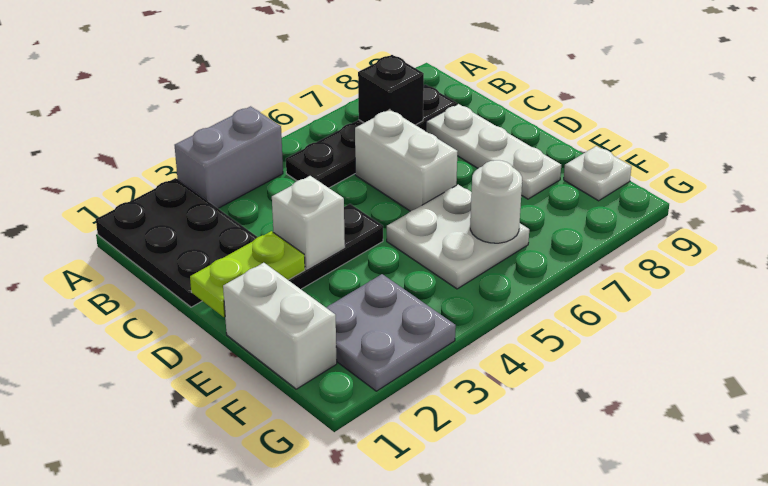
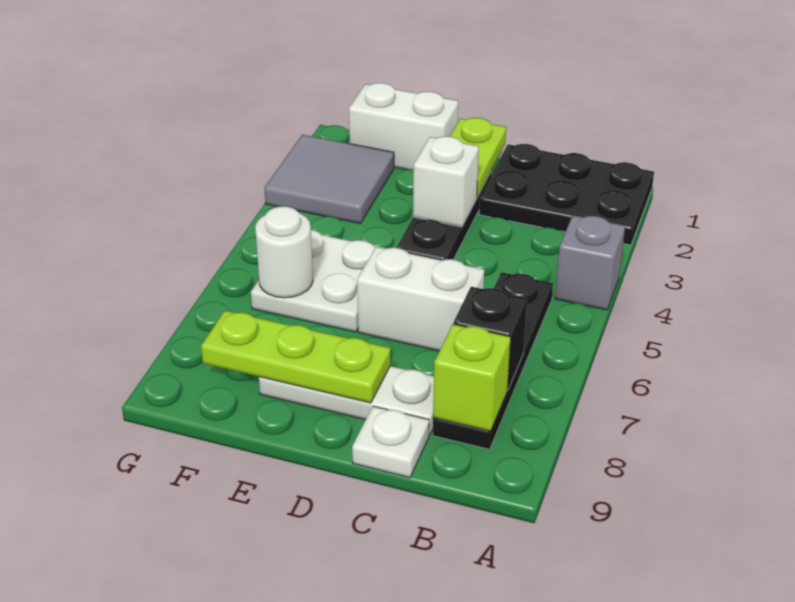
grey brick A3:A4 level 1 -> grey brick A4 level 1
none -> lime brick B8 level 2
none -> lime plate D8:F8 level 2
grey plate F2:G3 level 1 -> grey tile F2:G3 level 1
white plate F9 level 1 -> white plate C9 level 1

